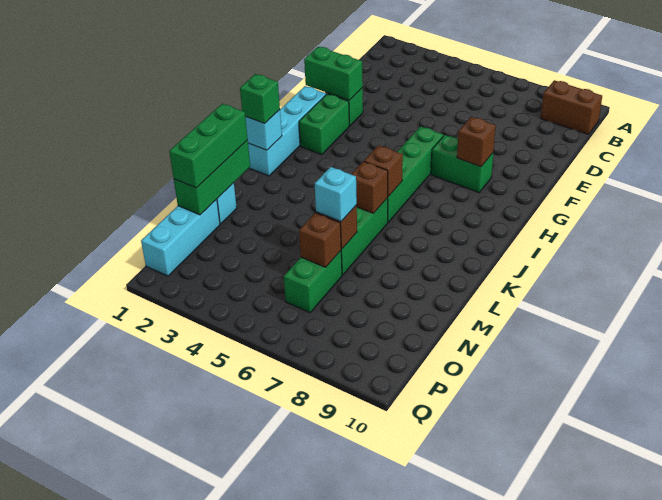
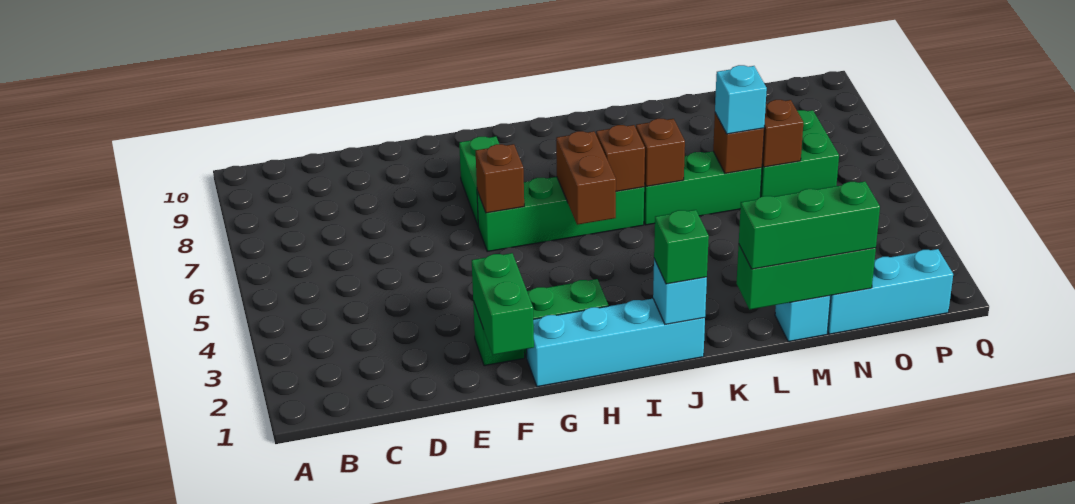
brown brick B9:B10 level 1 -> brown brick I5:I6 level 2
brown brick G8 level 2 -> brown brick G6 level 2
green brick N6:O6 level 1 -> green brick N6:O7 level 1

